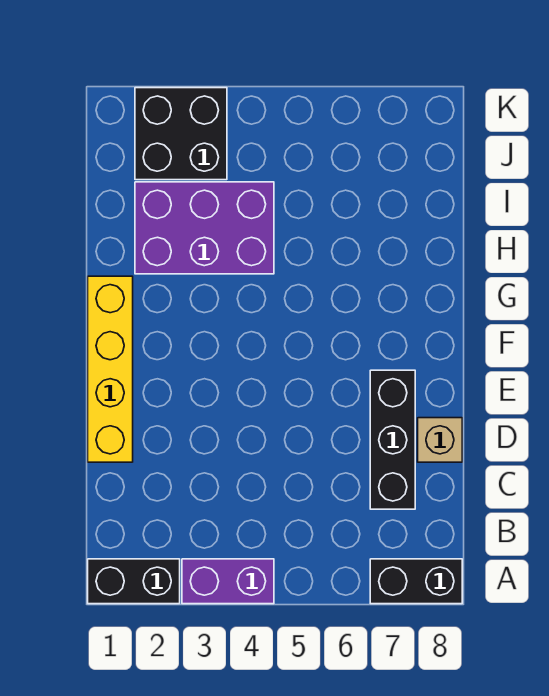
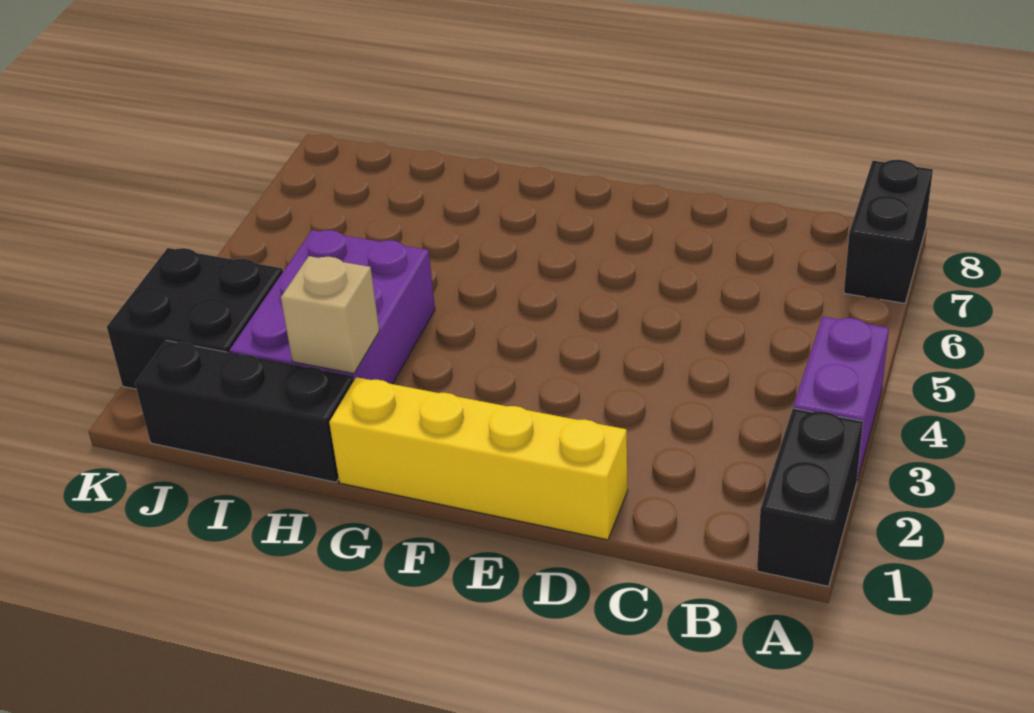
black brick C7:E7 level 1 -> black brick H1:J1 level 1
tan brick D8 level 1 -> tan brick H2 level 2

